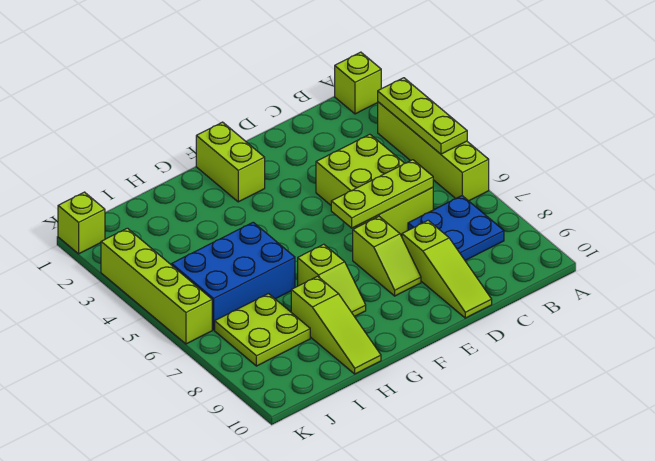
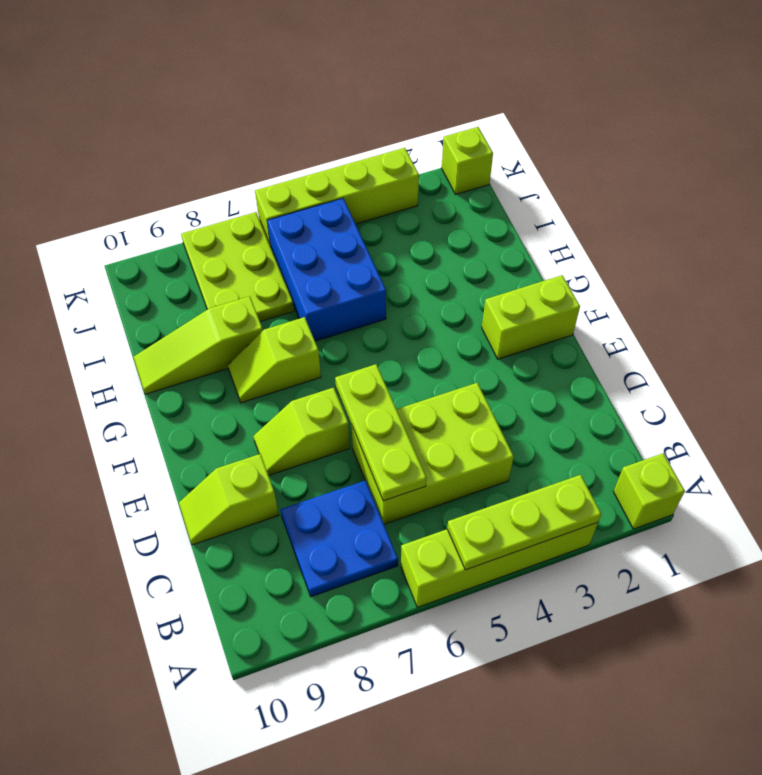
lime slope D8:D10 level 1 top 8 -> lime slope D9:D10 level 1 top 9
lime plate I7:J8 level 1 -> lime plate I7:K8 level 1

